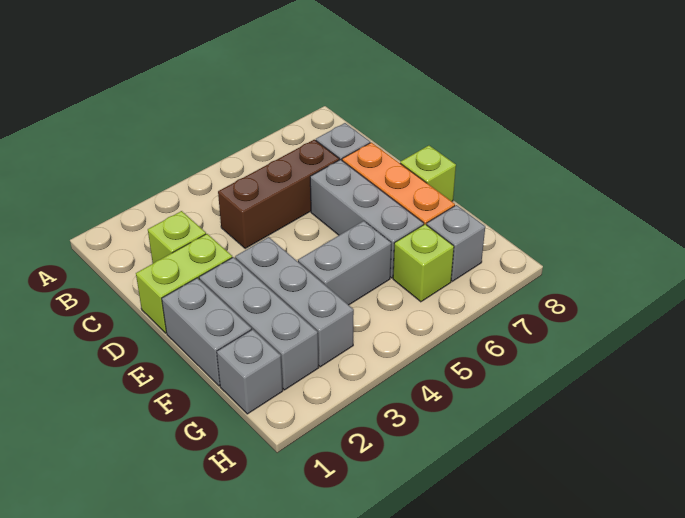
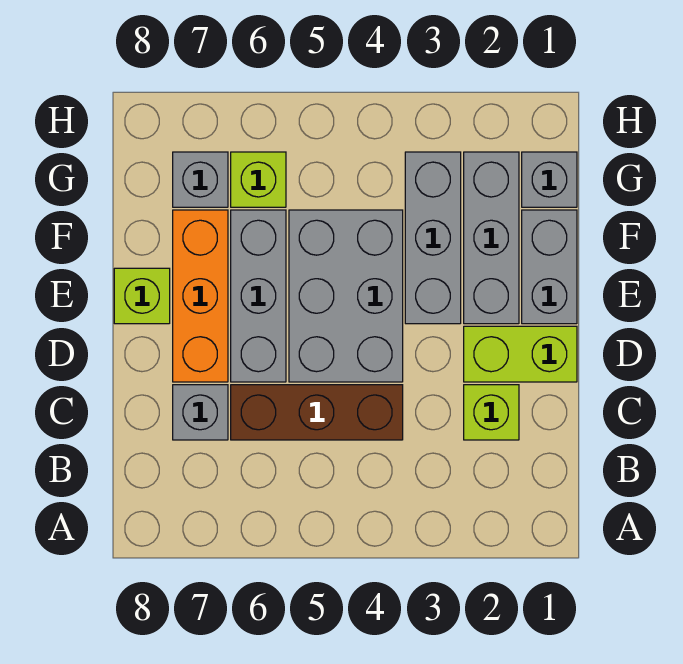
grey brick F4:F5 level 1 -> grey brick D4:F5 level 1

